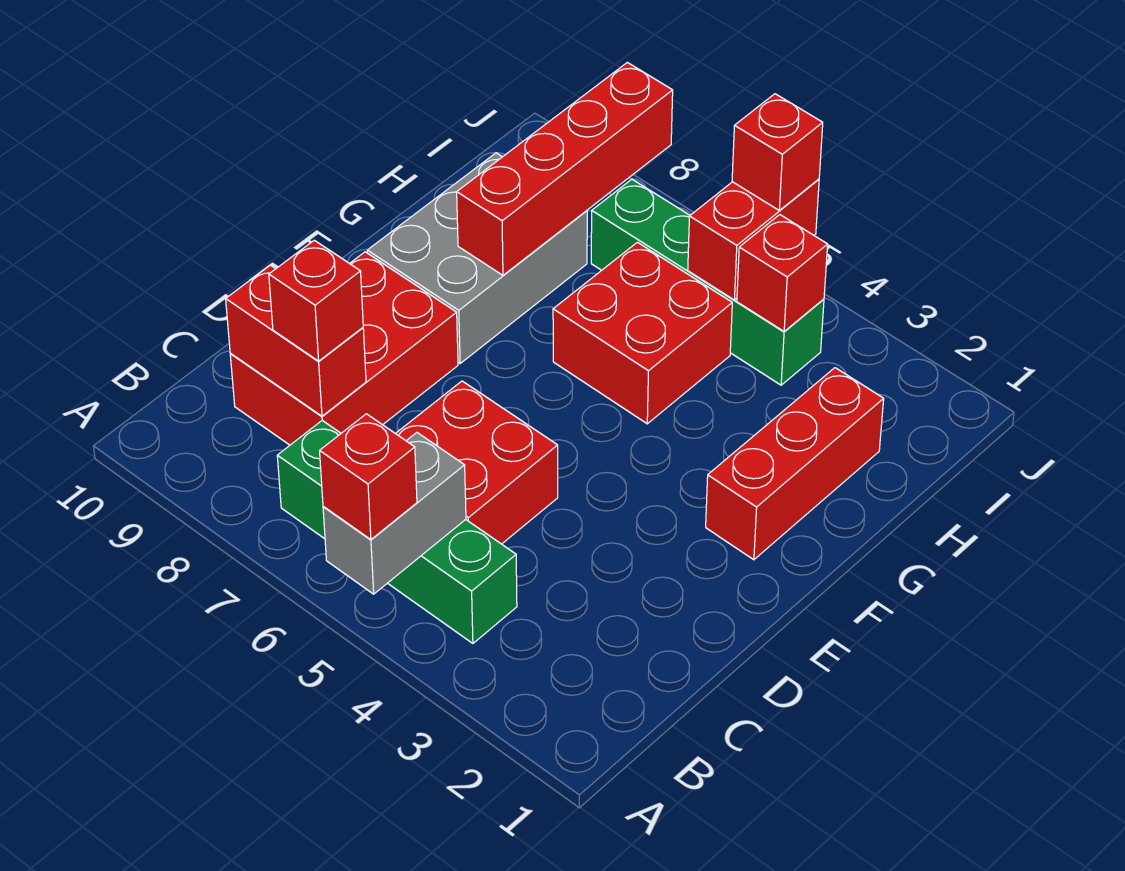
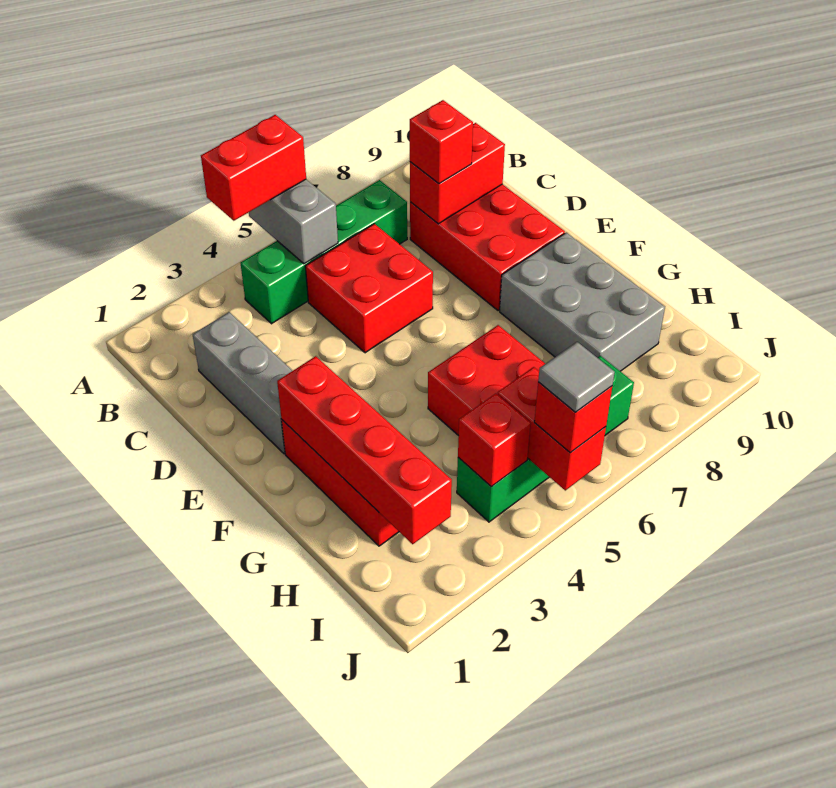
red brick A5 level 3 -> red brick A4:A5 level 3
none -> grey brick C2:E2 level 1
red brick G8:J8 level 2 -> red brick F2:I2 level 2
none -> grey tile J5 level 4

